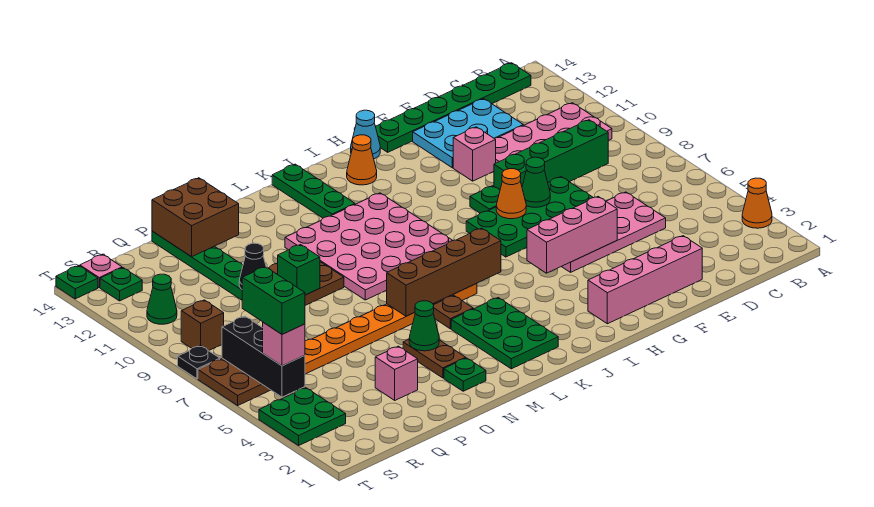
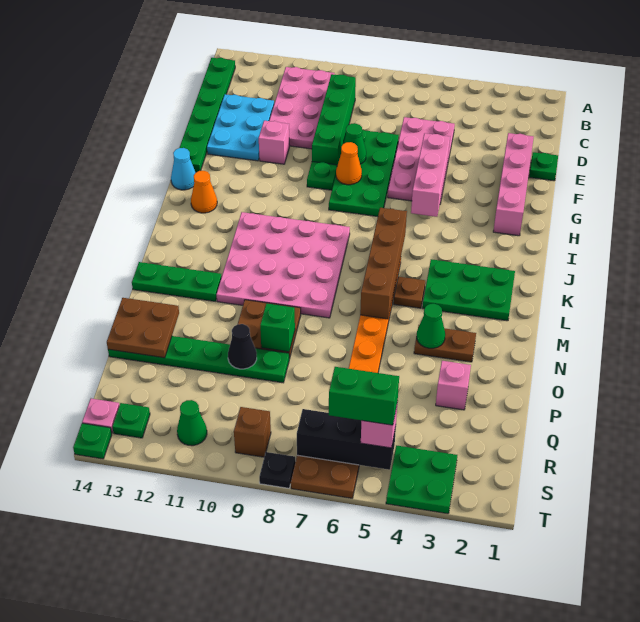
orange cone A3 level 1 -> none
green plate K12:K14 level 1 -> green plate M12:M14 level 1
green plate N2 level 1 -> green plate E1 level 1
brown brick O13:P14 level 2 -> brown plate O13:P14 level 2

